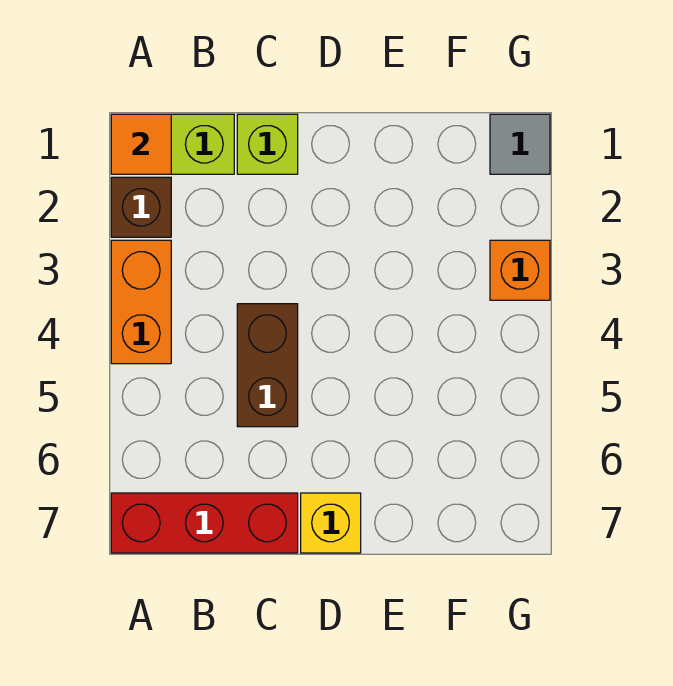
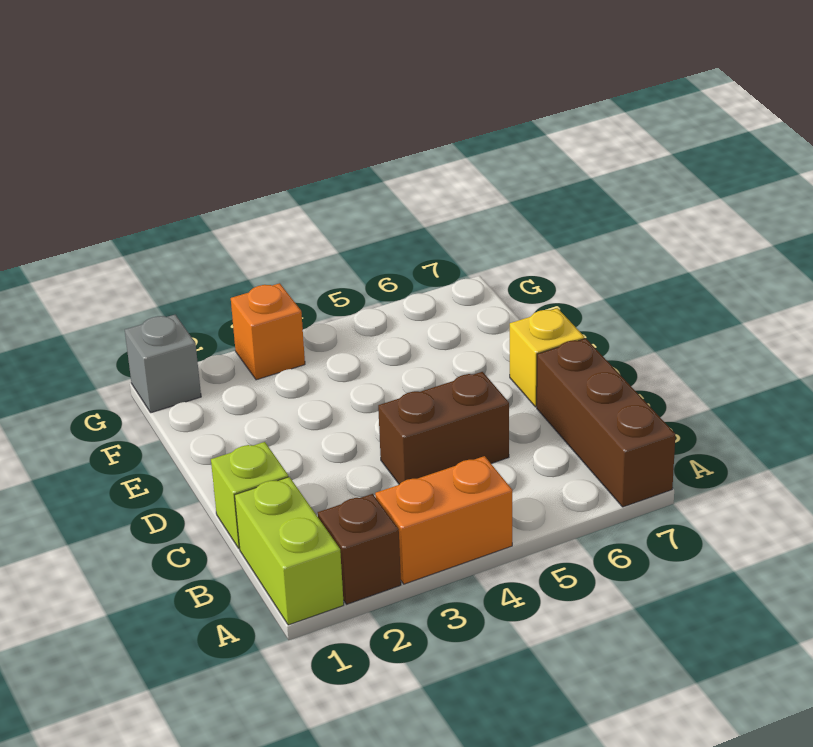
orange tile A1 level 2 -> none
red brick A7:C7 level 1 -> brown brick A7:C7 level 1
grey tile G1 level 1 -> grey brick G1 level 1

